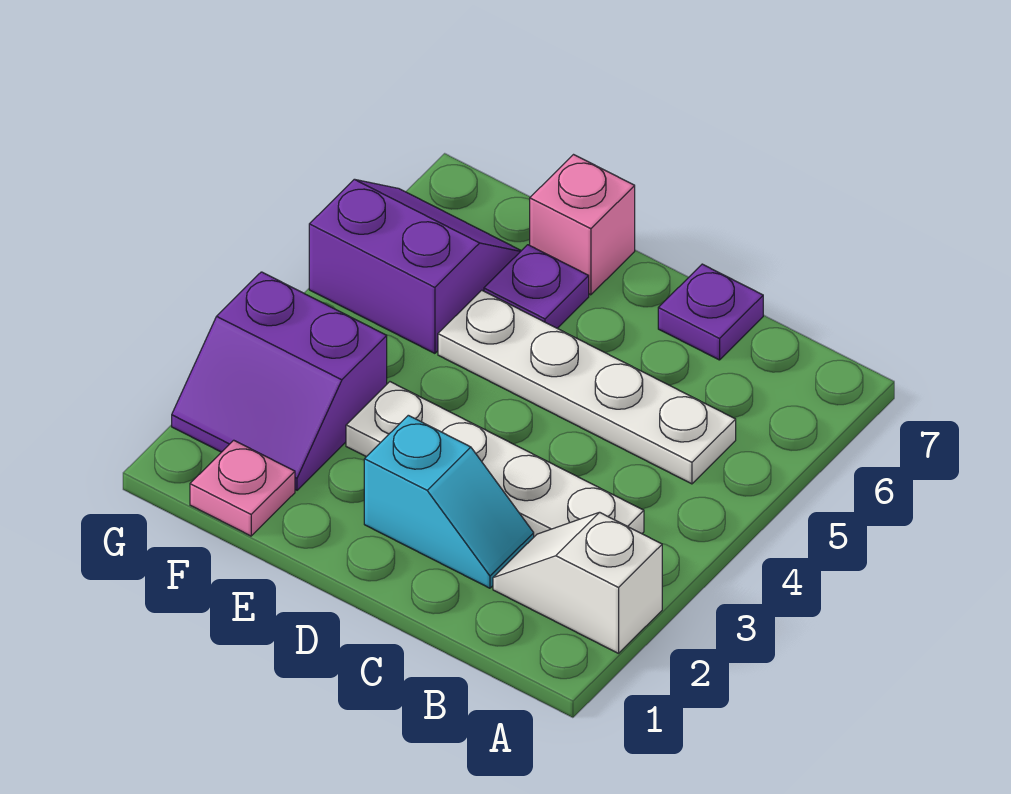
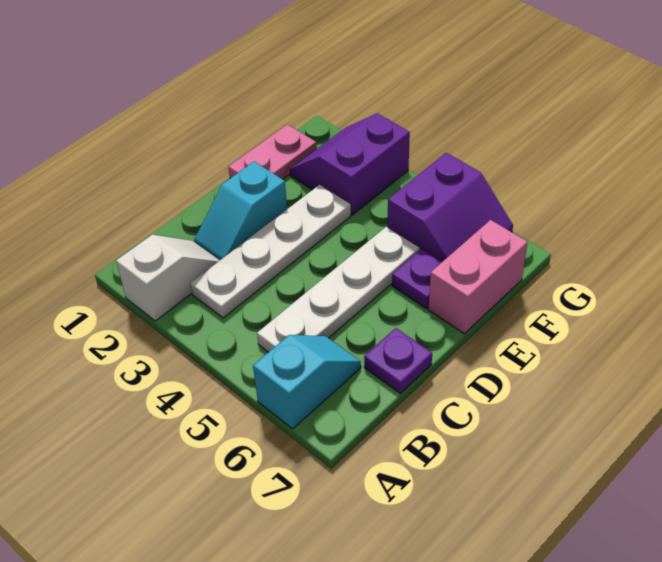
none -> cyan slope A6:B6 level 1 top A
pink brick E7 level 1 -> pink brick E7:F7 level 1
pink plate F1 level 1 -> pink plate E1:F1 level 1

